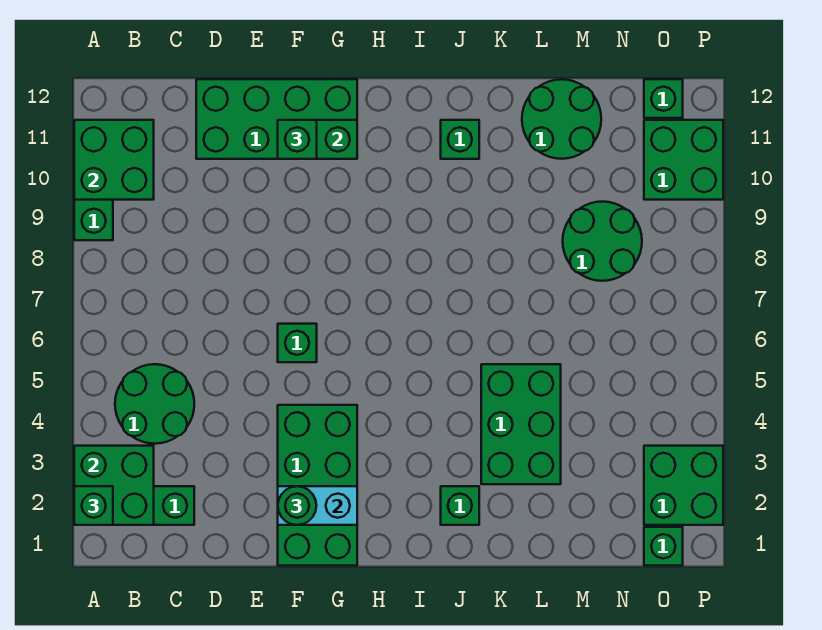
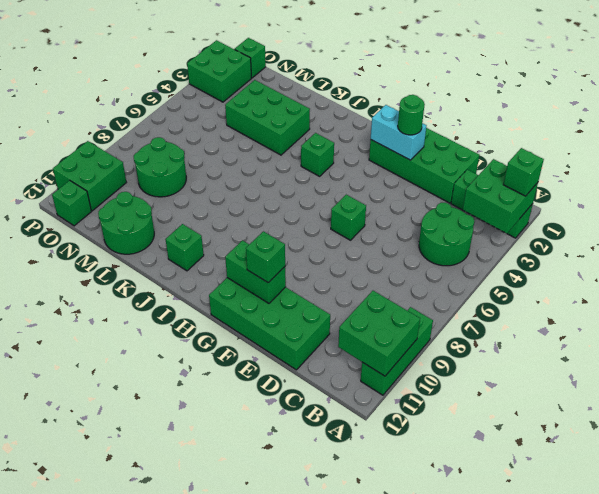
green brick F1:G4 level 1 -> green brick D1:G2 level 1
green brick J2 level 1 -> green brick I4 level 1
green brick K3:L5 level 1 -> green brick K3:M4 level 1

